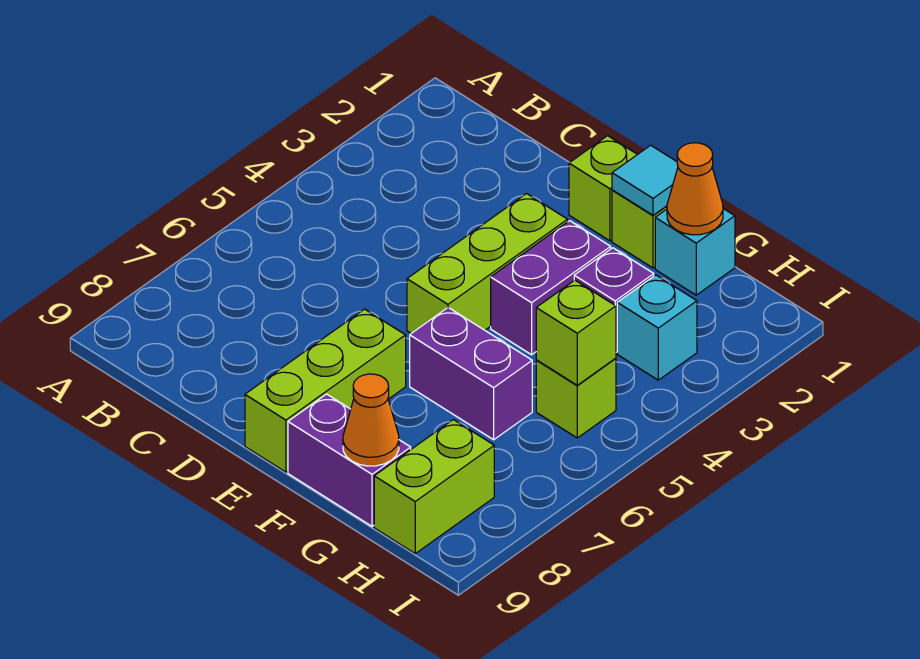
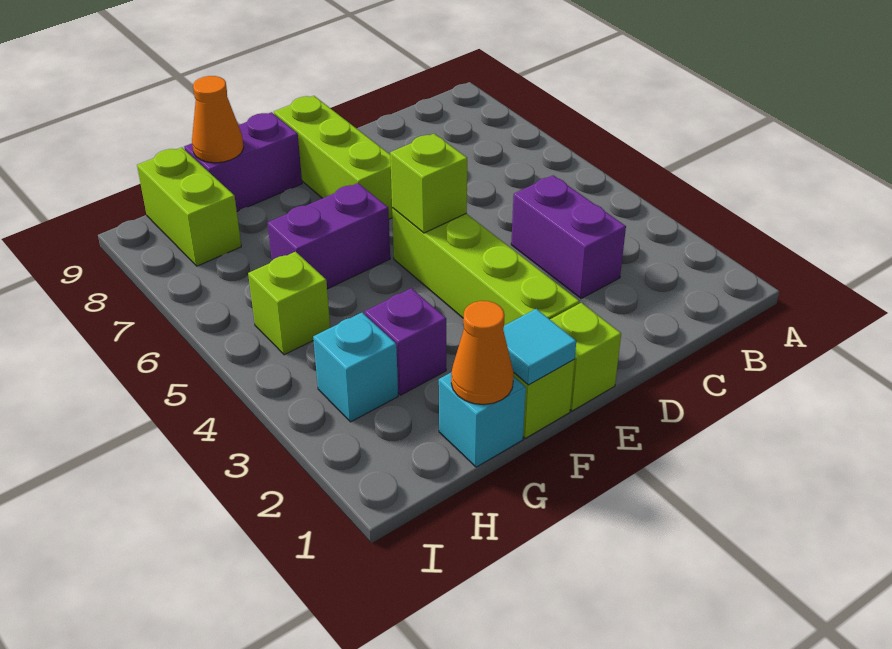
lime brick E3:E5 level 1 -> lime brick E2:E5 level 1
purple brick F3:F4 level 1 -> purple brick C3:C4 level 1
lime brick H5 level 2 -> lime brick E5 level 2

